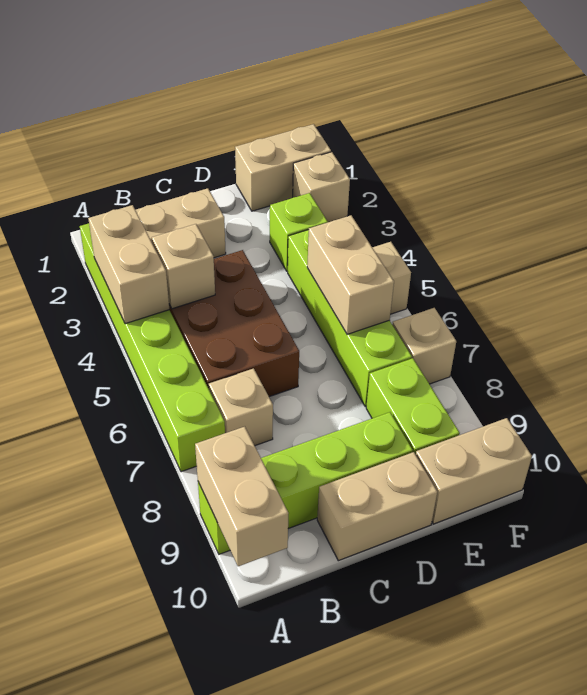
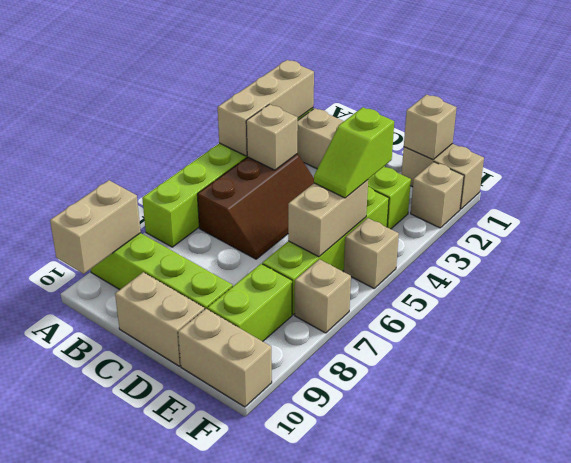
tan brick A3:A4 level 2 -> tan brick A2:A4 level 2
brown brick B4:C6 level 1 -> brown slope B4:C6 level 1 top B
tan brick B7 level 1 -> tan brick E1 level 2
none -> lime slope E4:E5 level 3 top 4

